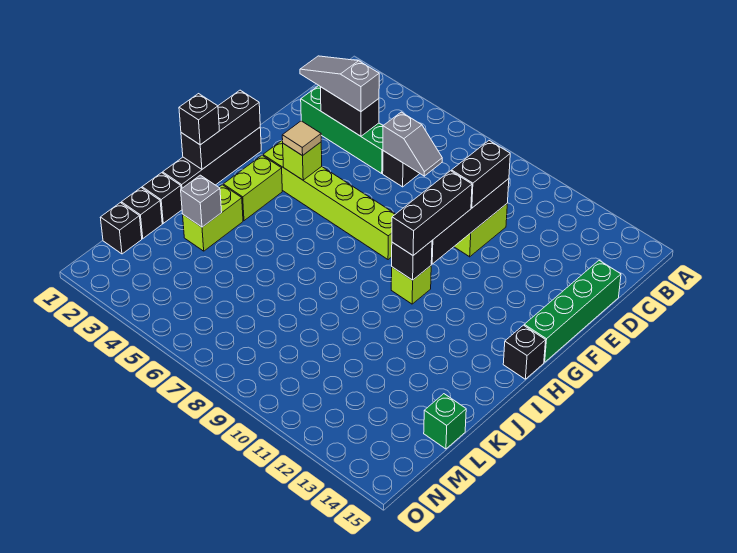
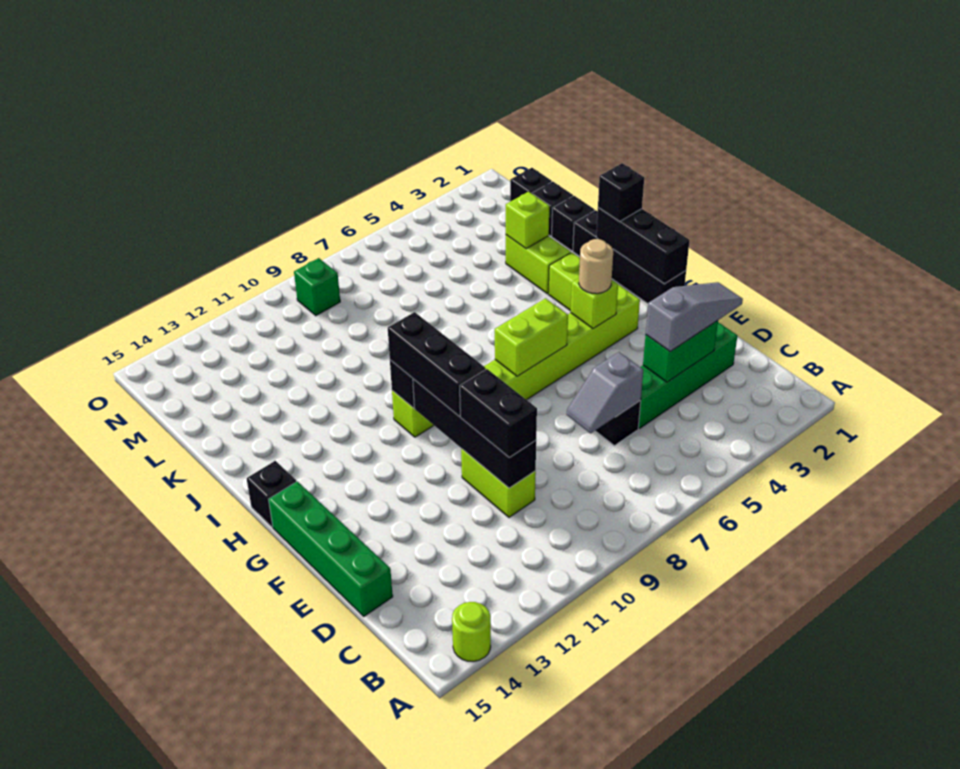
none -> lime round brick A14 level 1
black brick D3:D4 level 2 -> green brick D3:D4 level 2
tan tile G4 level 3 -> tan round brick G4 level 3
none -> lime brick G6:G7 level 2
grey brick K3 level 2 -> lime brick K3 level 2
green brick L15 level 1 -> green brick N9 level 1

